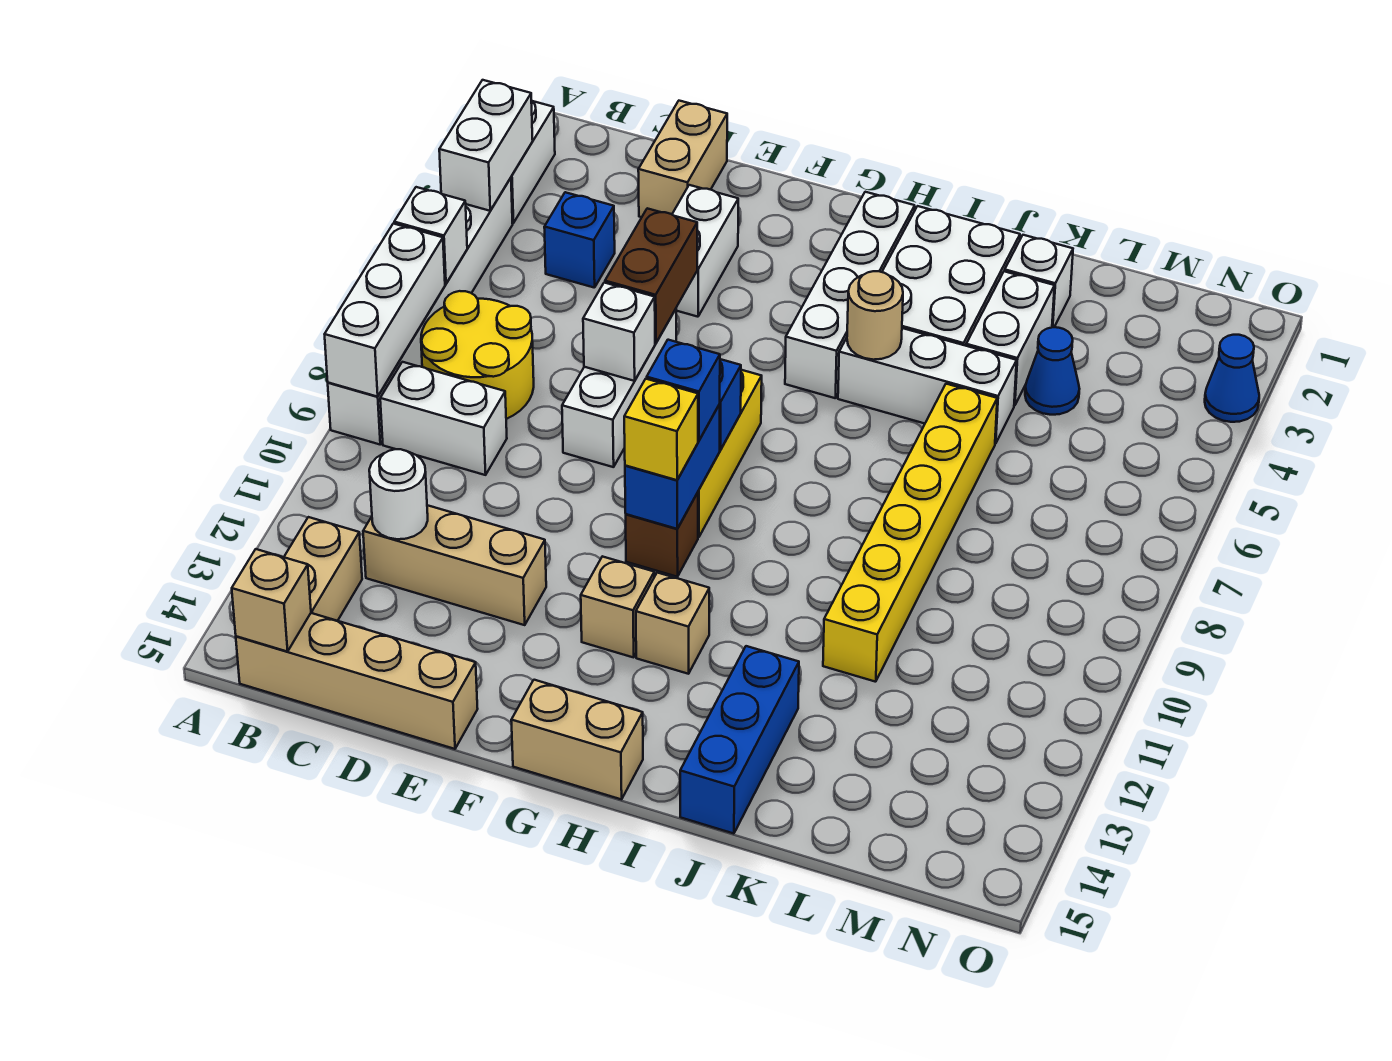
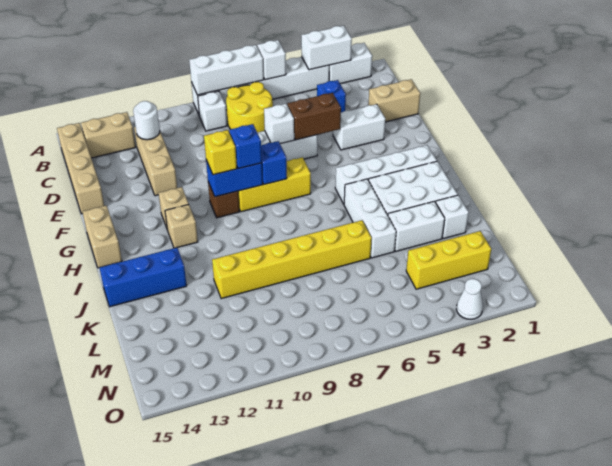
white brick B9:C9 level 1 -> white brick B9 level 1
tan brick B15 level 2 -> none
tan round brick I5 level 2 -> none
blue cone L4 level 1 -> none
none -> yellow brick M2:M4 level 1
blue cone O3 level 1 -> white cone O3 level 1

